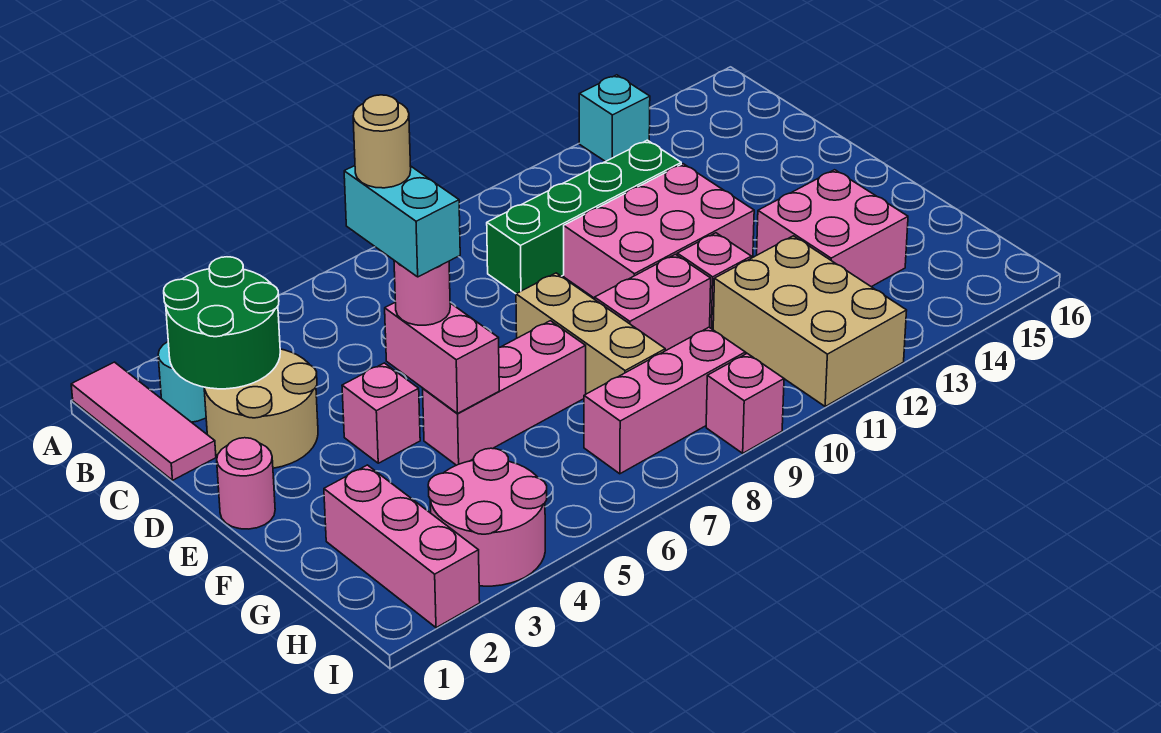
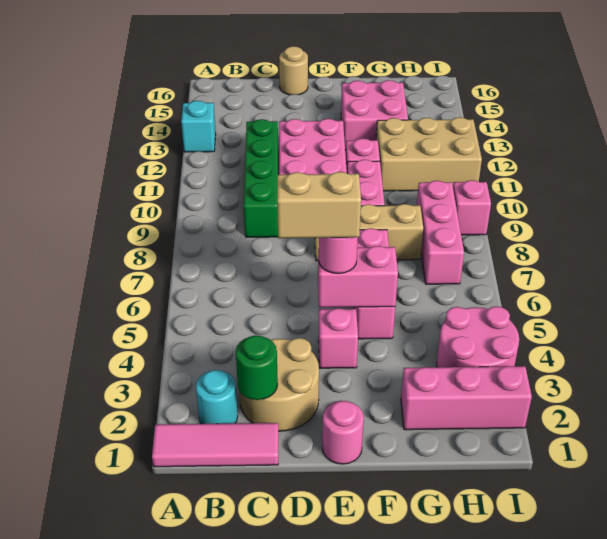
green round brick B2:C3 level 2 -> green round brick C2 level 2
cyan brick D5:E5 level 4 -> tan brick D5:E5 level 4
tan round brick D5 level 5 -> tan round brick D16 level 1

